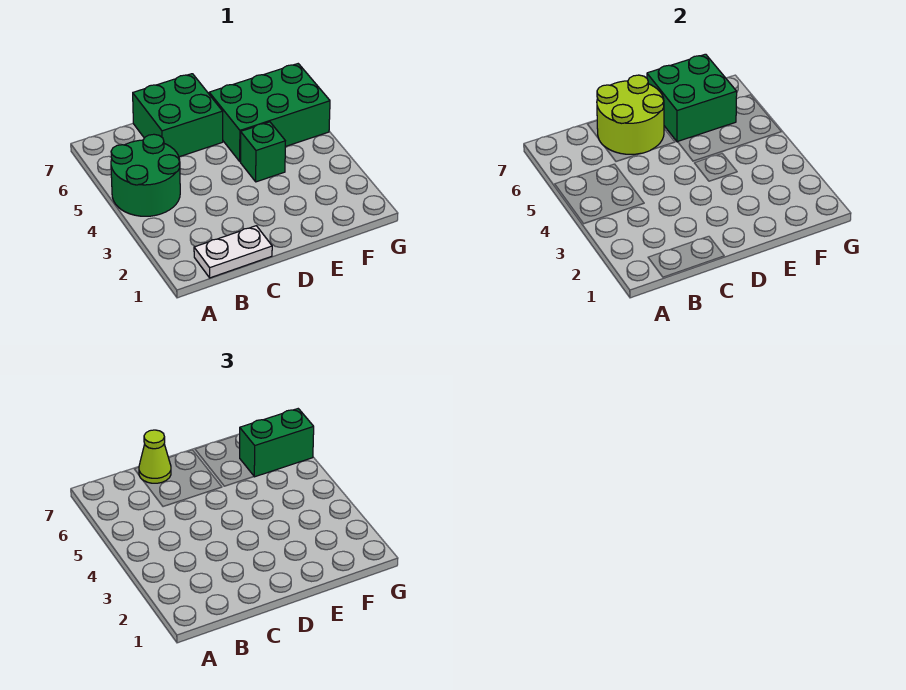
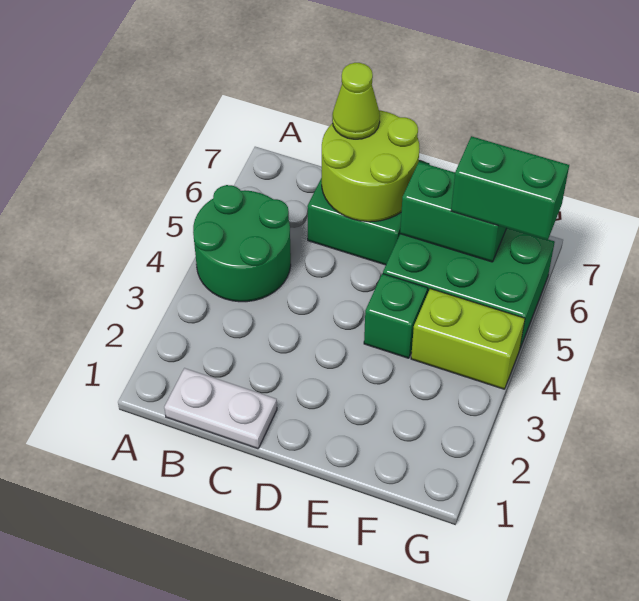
green brick E6:F7 level 2 -> green brick E6:F6 level 2
none -> lime brick F4:G4 level 1

